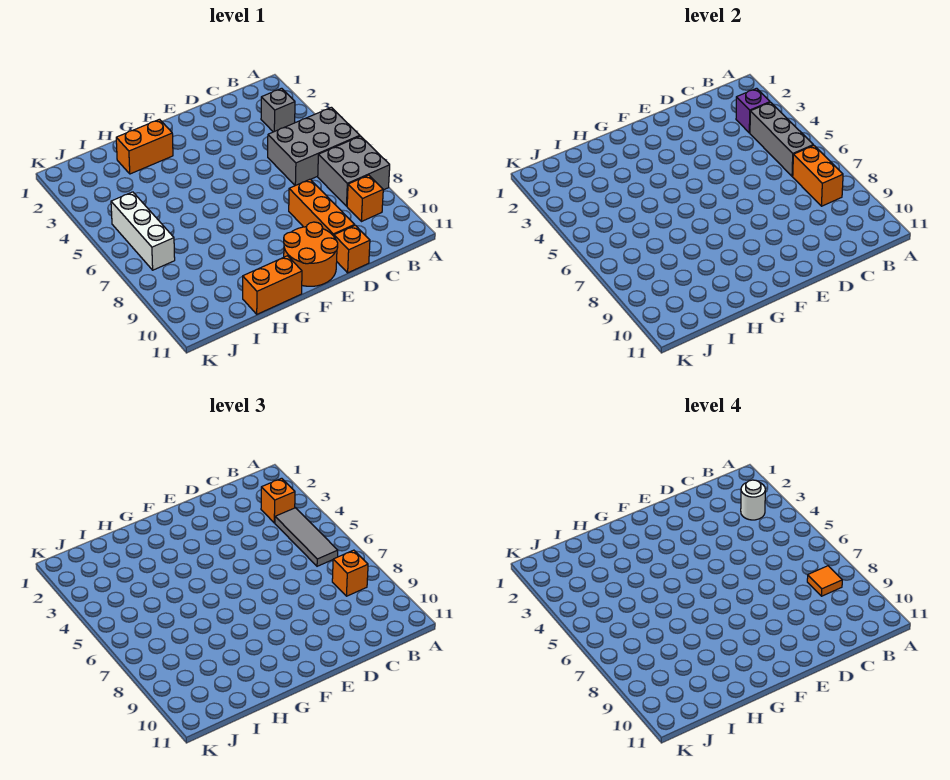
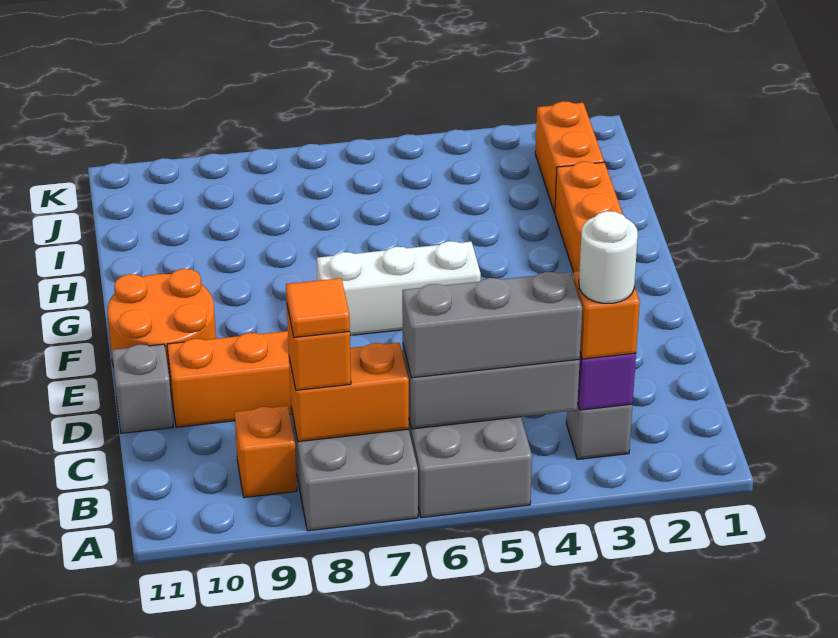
grey tile B4:B6 level 3 -> grey brick B4:B6 level 3
orange brick D11 level 1 -> grey brick D11 level 1
orange brick G11:H11 level 1 -> orange brick I2:J2 level 1
white brick J5:J7 level 1 -> white brick F5:F7 level 1

